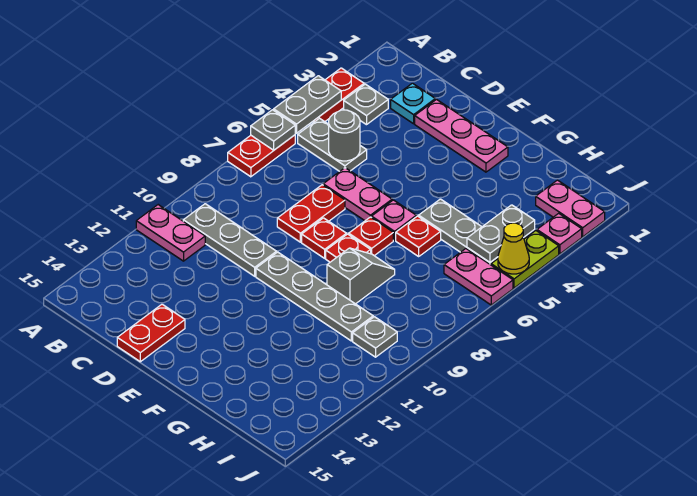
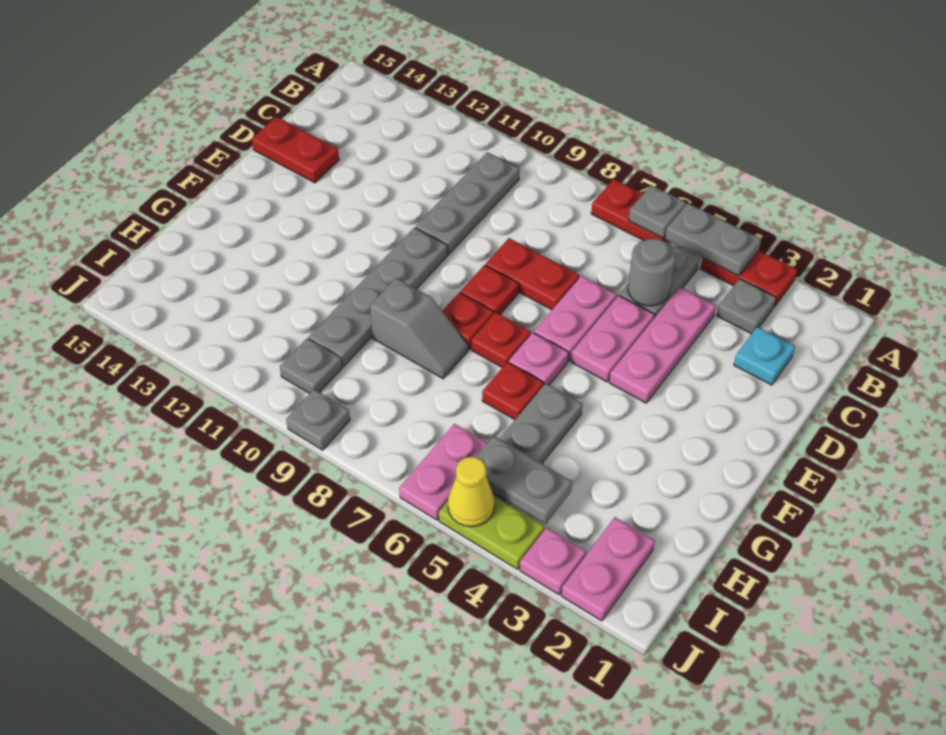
pink plate A11:B11 level 1 -> pink plate D5:E5 level 1
pink plate D2:F2 level 1 -> pink plate C4:E4 level 1
none -> grey plate J9 level 1

